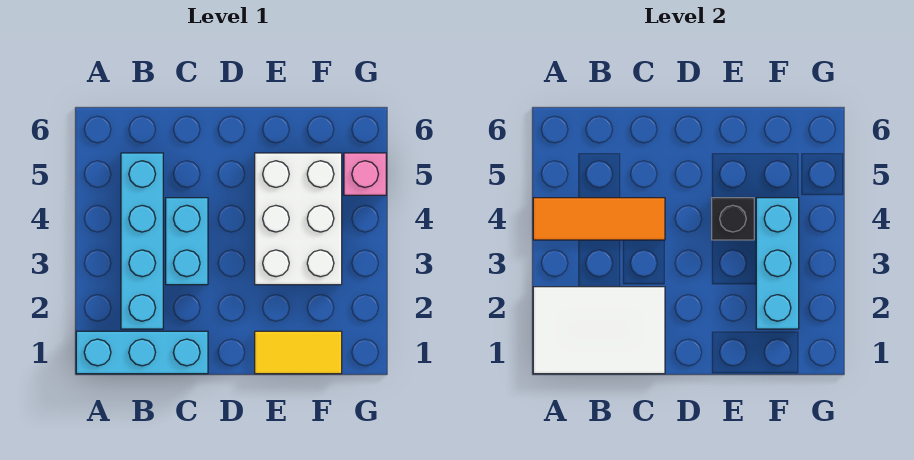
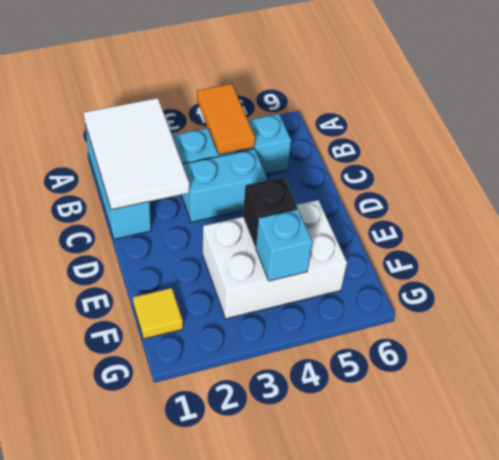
orange tile A4:C4 level 2 -> orange tile A4:B4 level 2
yellow tile E1:F1 level 1 -> yellow tile F1 level 1
cyan brick F2:F4 level 2 -> cyan brick F4 level 2
pink brick G5 level 1 -> none

